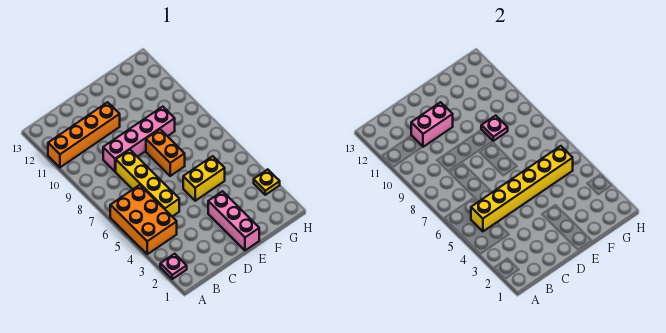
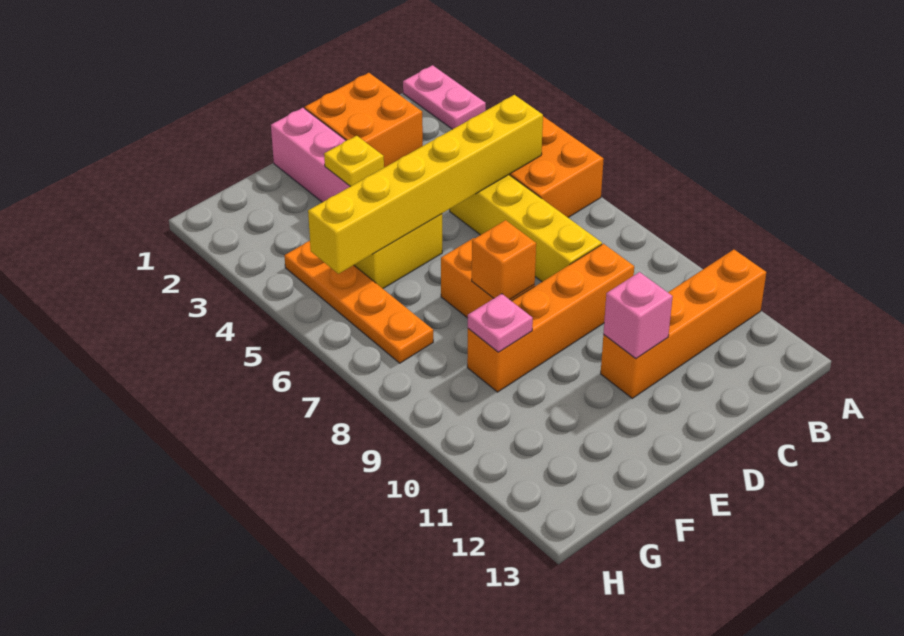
pink plate A2 level 1 -> pink plate A1:A2 level 1
none -> orange brick C1:D2 level 1
pink brick C9:F9 level 1 -> orange brick C9:F9 level 1
pink brick C11:D11 level 2 -> pink brick D11 level 2
none -> orange brick E8 level 2
none -> orange plate G4:G7 level 1
yellow plate H3 level 1 -> yellow plate E3 level 2

